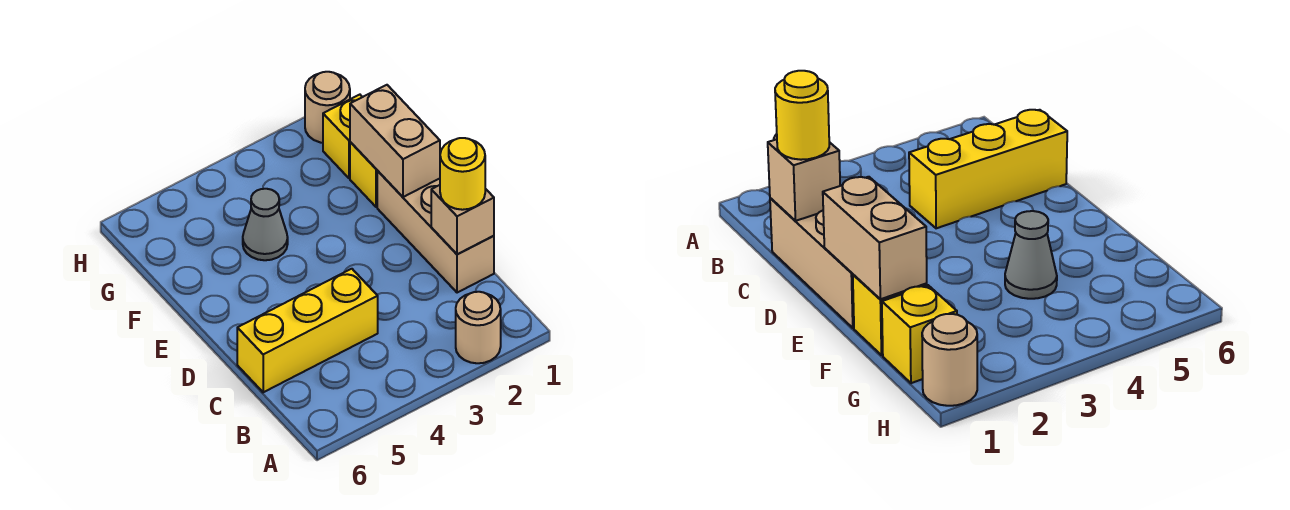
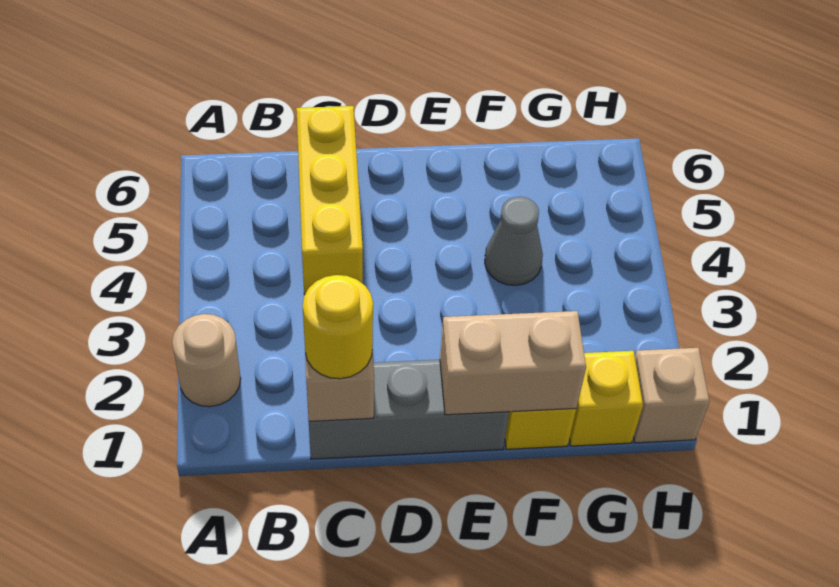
tan brick C1:E1 level 1 -> grey brick C1:E1 level 1
tan round brick H1 level 1 -> tan brick H1 level 1

